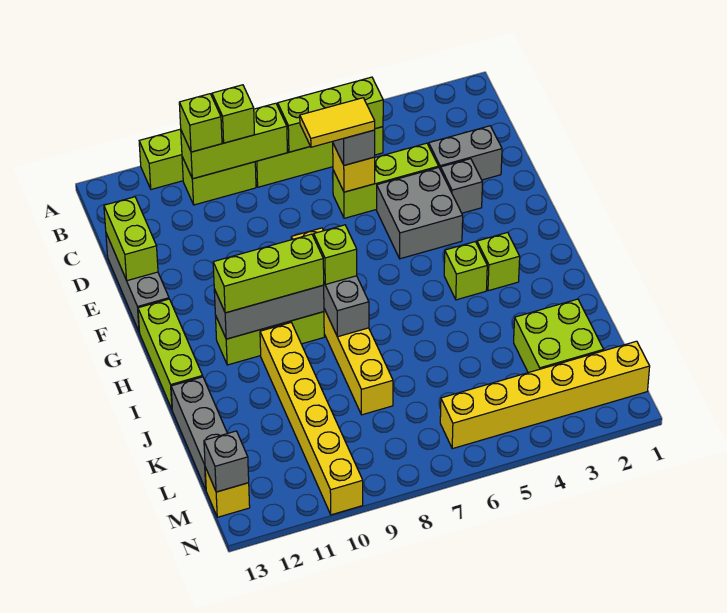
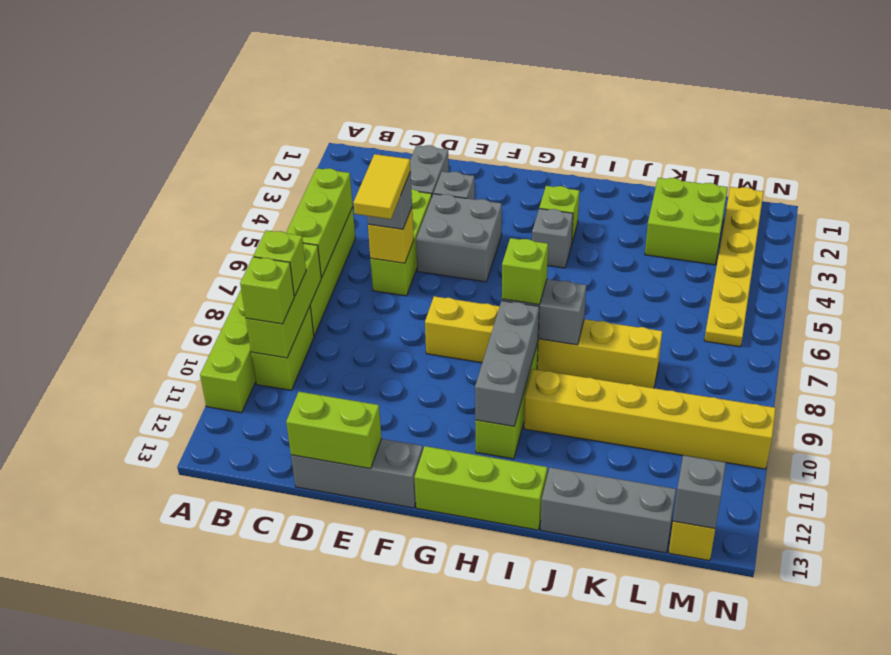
lime brick H4 level 1 -> grey brick H4 level 1
lime brick H9:H11 level 3 -> none
yellow brick M1:M6 level 1 -> yellow plate M1:M6 level 1

